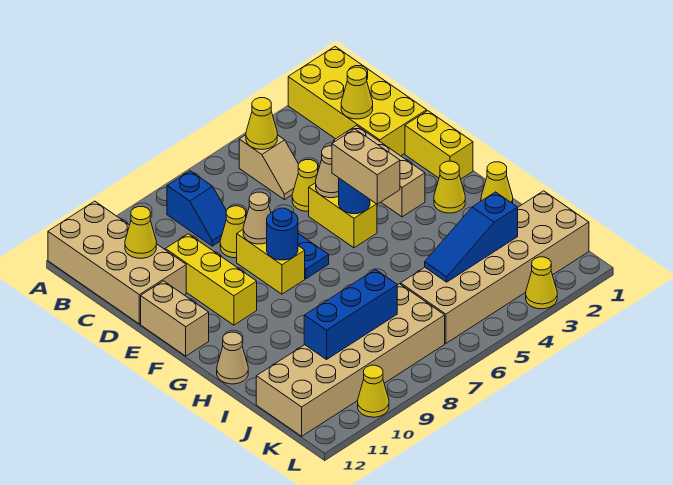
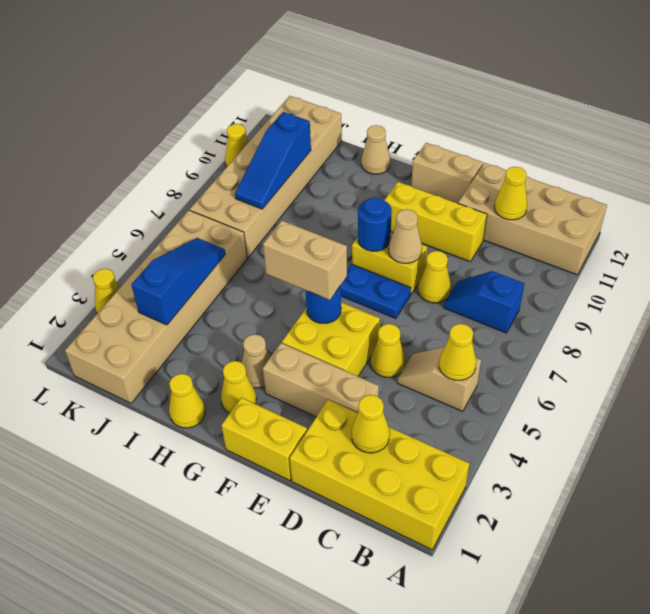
yellow brick E5:F5 level 1 -> yellow brick E4:F5 level 1
tan cone E5 level 2 -> tan cone G3 level 1
blue brick J8:J10 level 2 -> blue slope J8:J10 level 2 top 10

